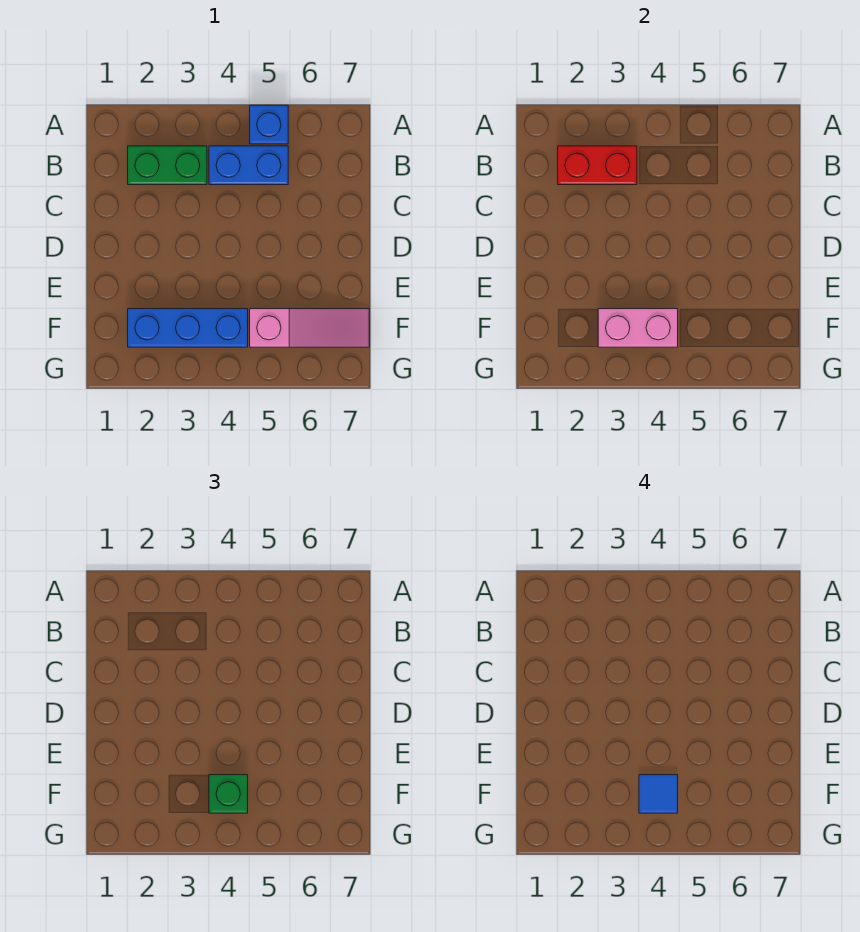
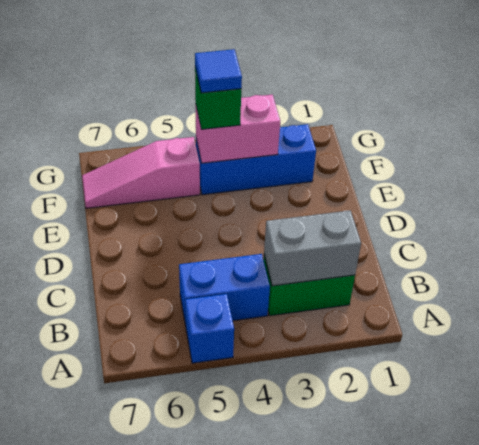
red brick B2:B3 level 2 -> grey brick B2:B3 level 2

